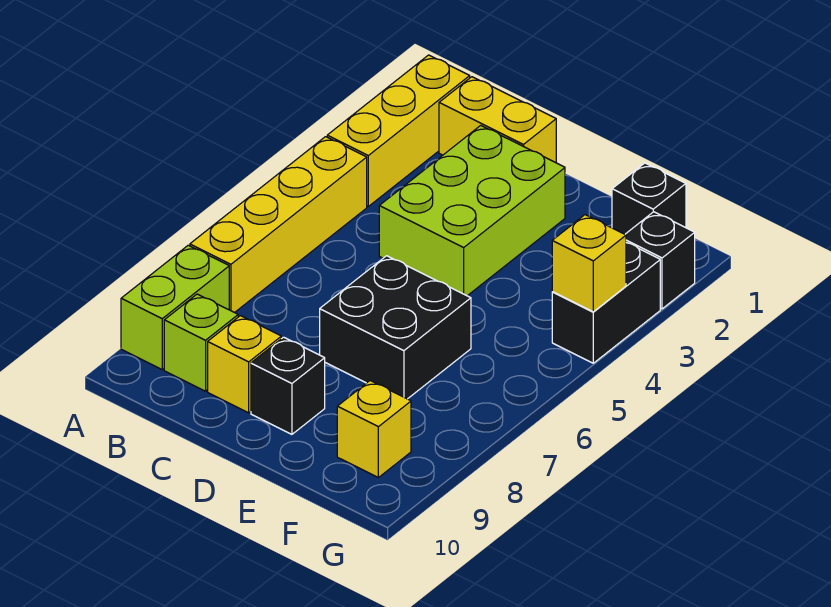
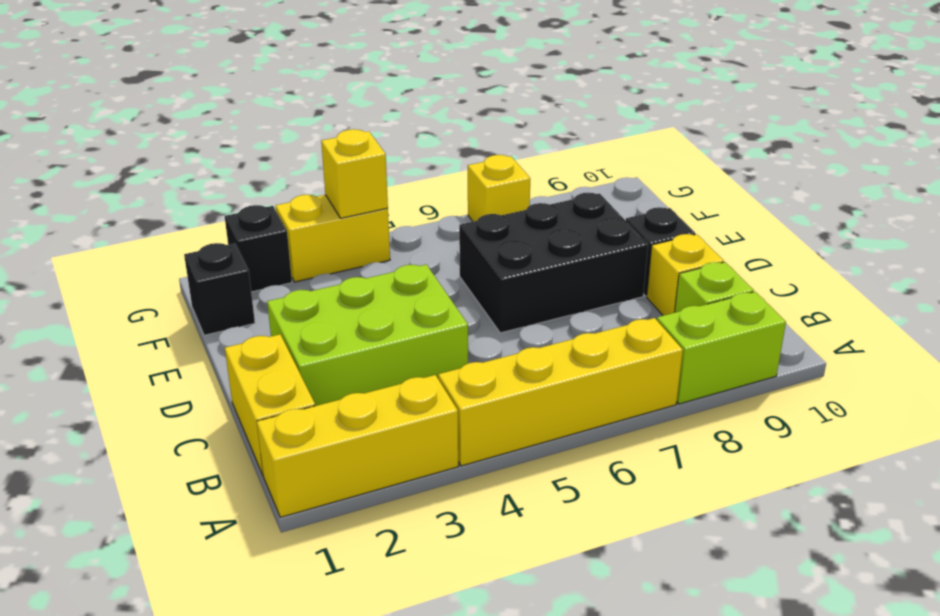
black brick D6:E7 level 1 -> black brick D6:E8 level 1
yellow brick F9 level 1 -> yellow brick G7 level 1
black brick G3:G4 level 1 -> yellow brick G3:G4 level 1

